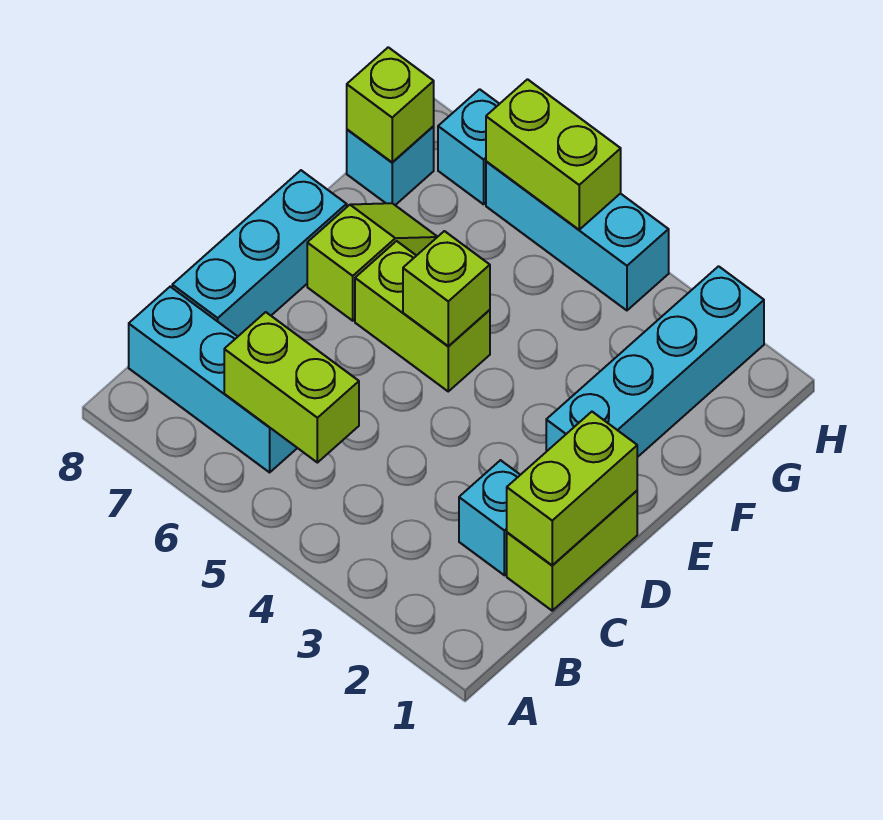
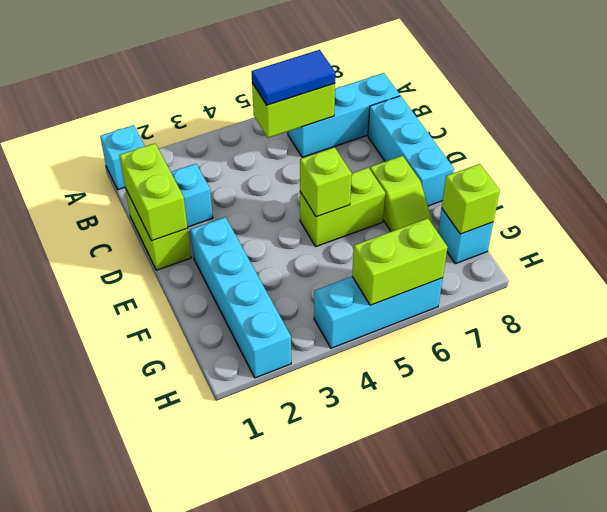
none -> blue tile B5:B6 level 3
cyan brick H7 level 1 -> cyan brick A1 level 1

